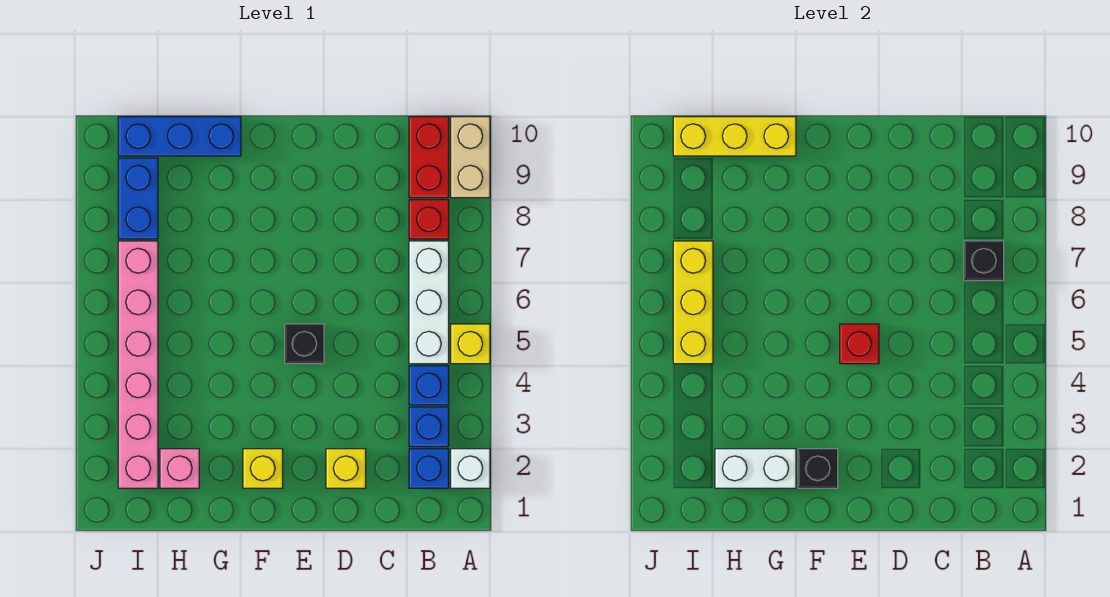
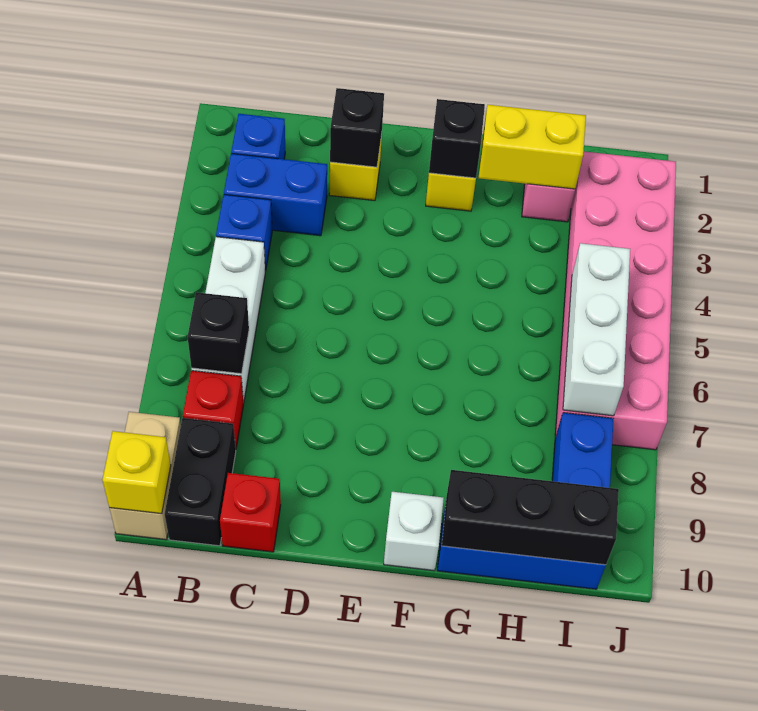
white brick A2 level 1 -> white brick F10 level 1
yellow brick A5 level 1 -> yellow brick A10 level 2
blue brick B3 level 1 -> blue brick B3:C3 level 1
red brick B9:B10 level 1 -> black brick B9:B10 level 1
black brick E5 level 1 -> black brick D2 level 2
red brick E5 level 2 -> red brick C10 level 1
white brick G2:H2 level 2 -> yellow brick G2:H2 level 2
yellow brick G10:I10 level 2 -> black brick G10:I10 level 2
pink brick I2:I7 level 1 -> pink brick I2:J7 level 1
yellow brick I5:I7 level 2 -> white brick I5:I7 level 2

